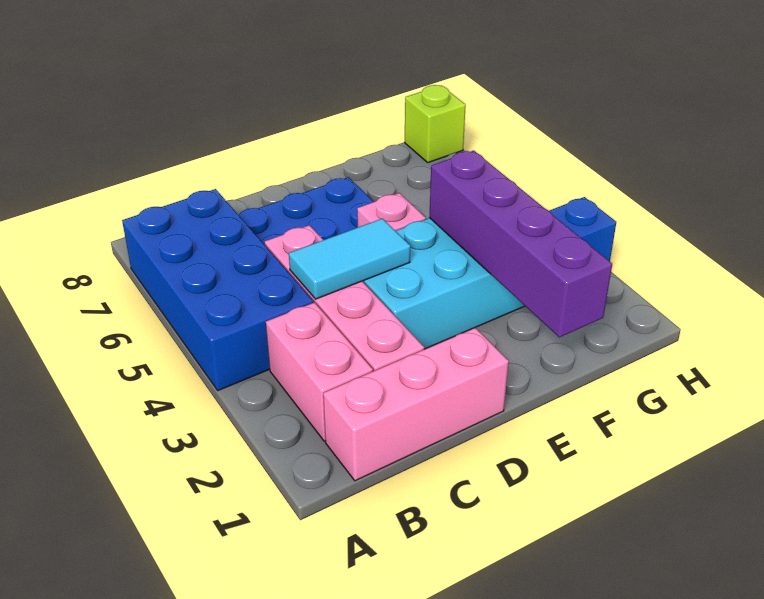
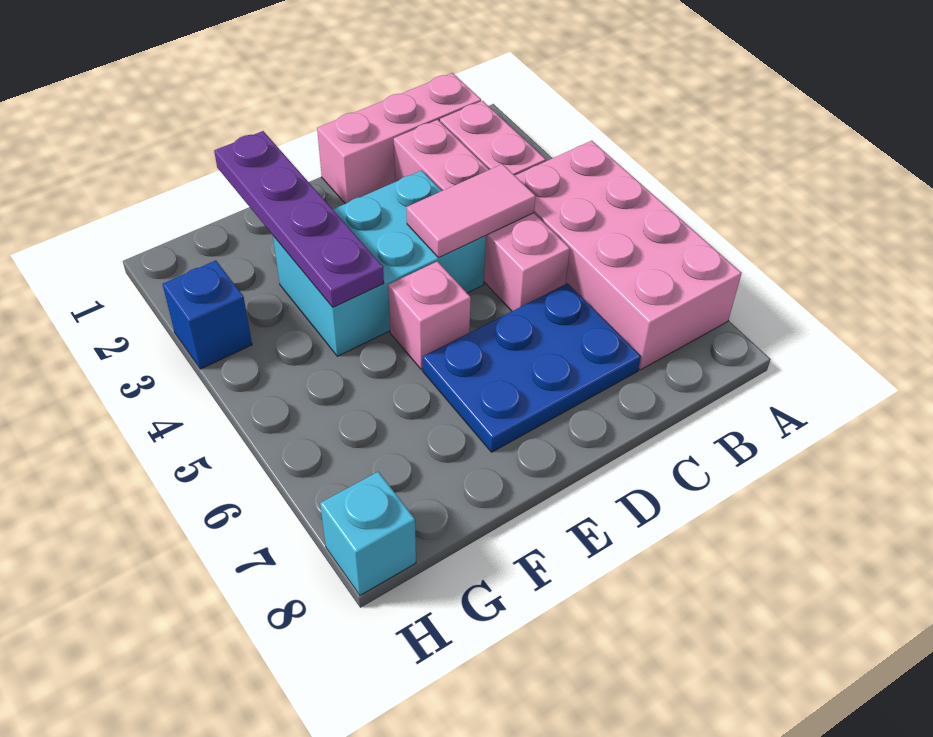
blue brick A4:B7 level 1 -> pink brick A4:B7 level 1
cyan tile C4:D4 level 2 -> pink tile C4:D4 level 2
purple brick F1:F4 level 2 -> purple plate F1:F4 level 2
lime brick H8 level 1 -> cyan brick H8 level 1

